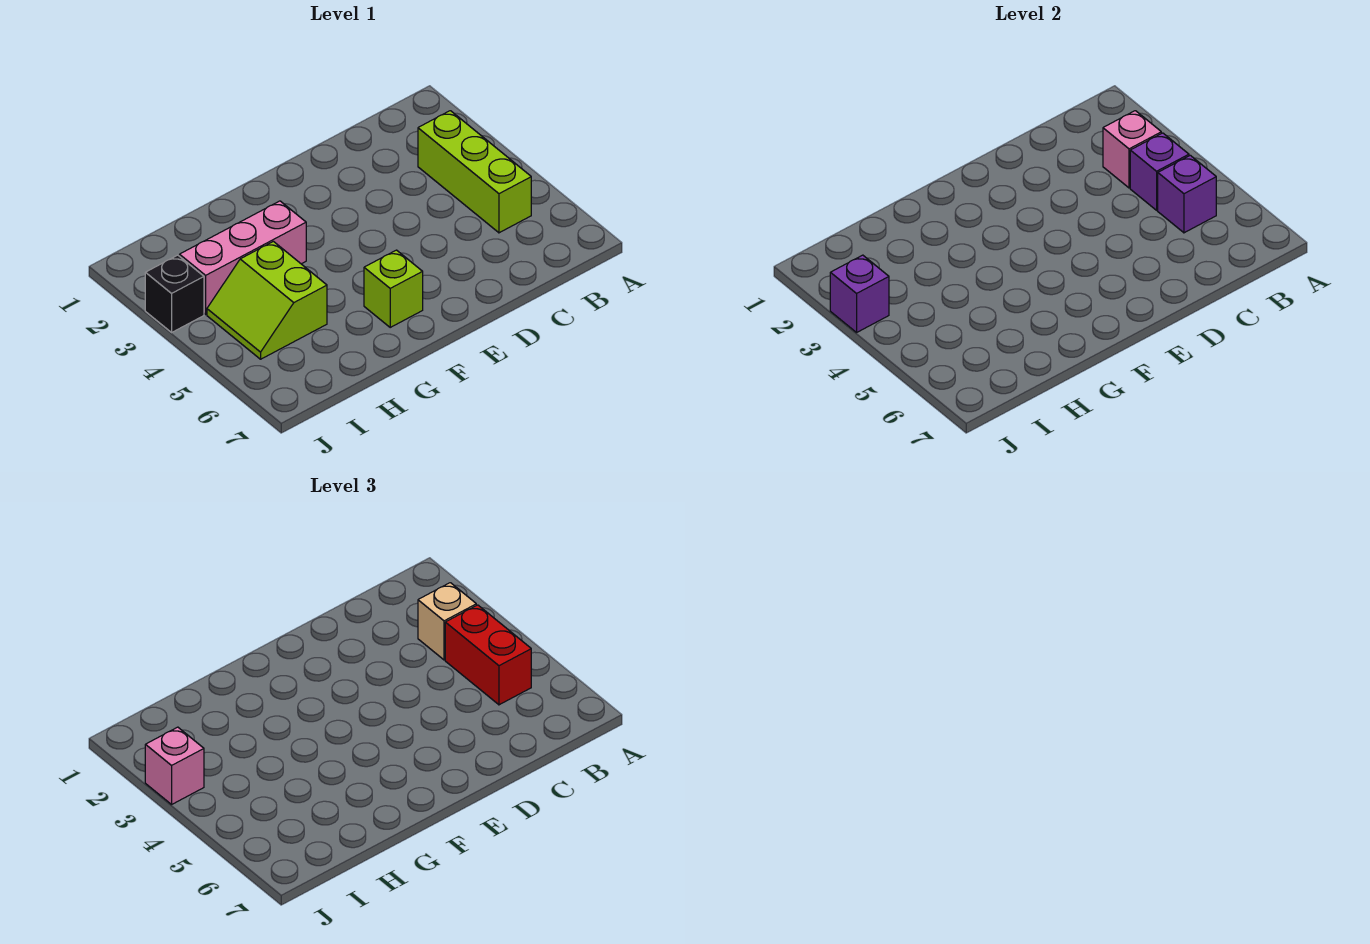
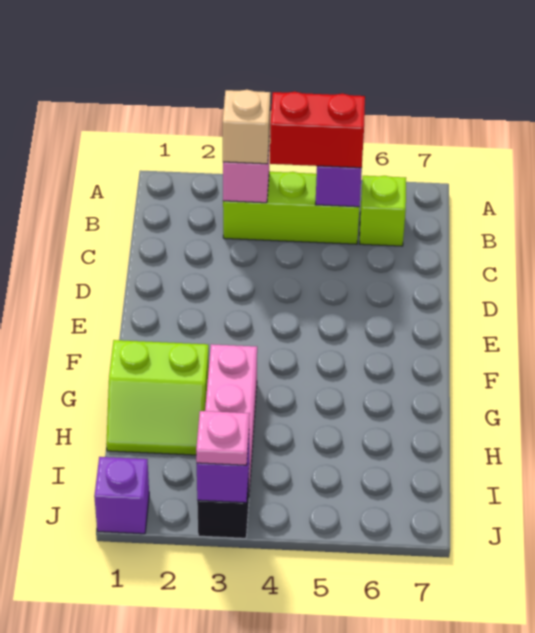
purple brick B4 level 2 -> purple brick J1 level 1
lime brick F6 level 1 -> lime brick B6 level 1
lime slope H4:I5 level 1 top H -> lime slope G1:H2 level 1 top G
pink brick J3 level 3 -> pink plate J3 level 3

